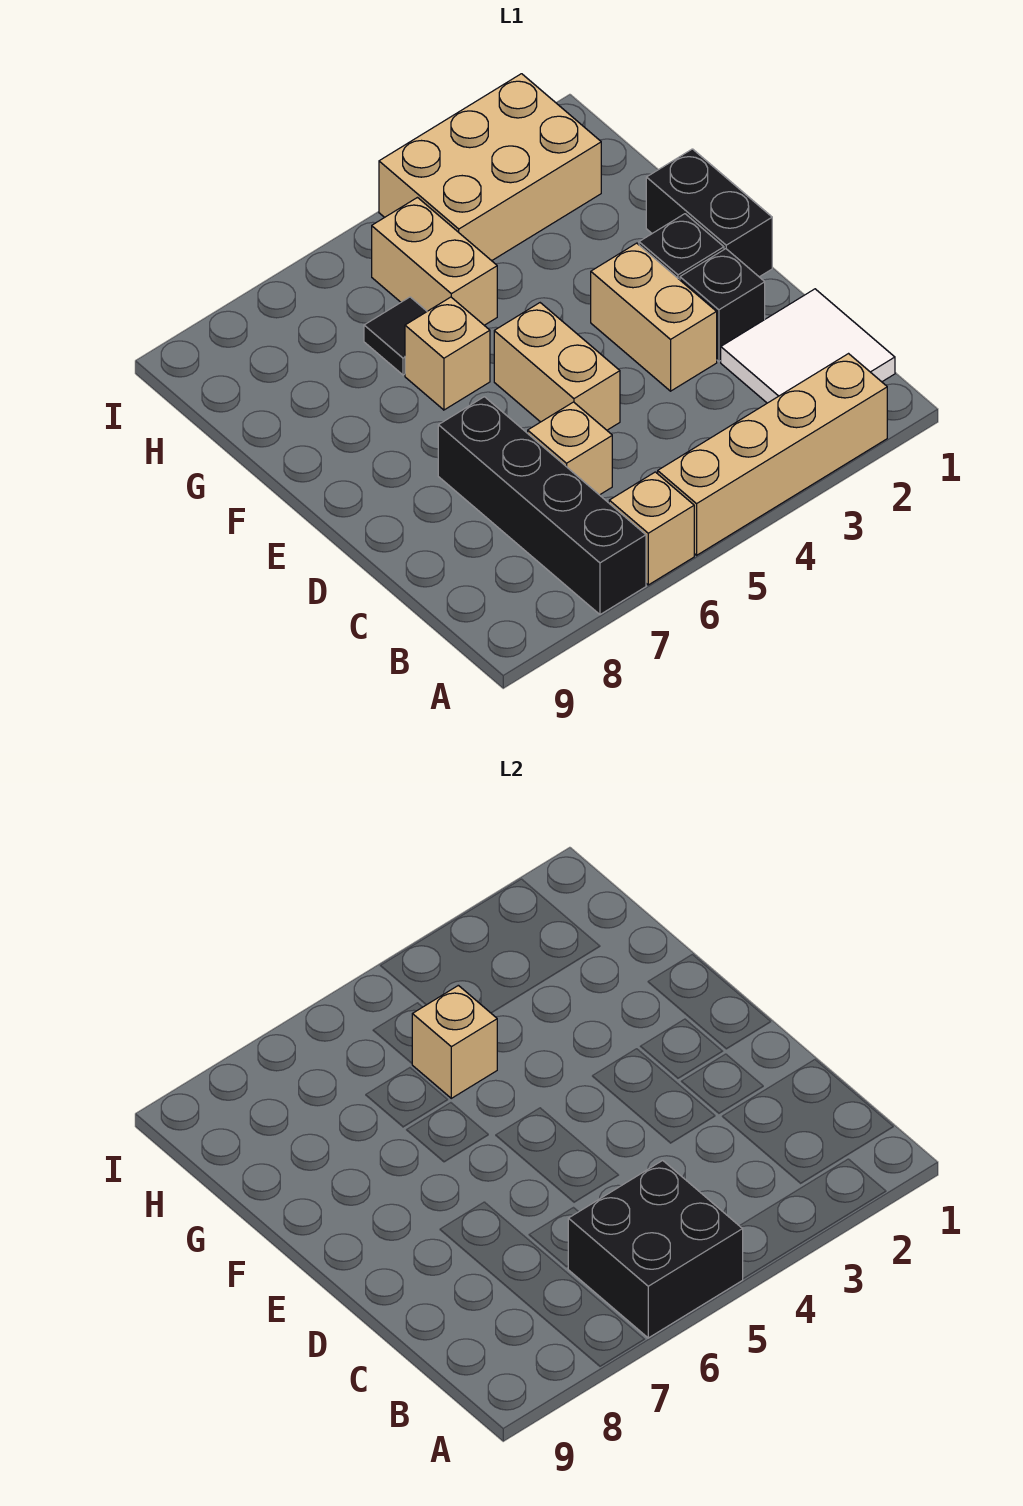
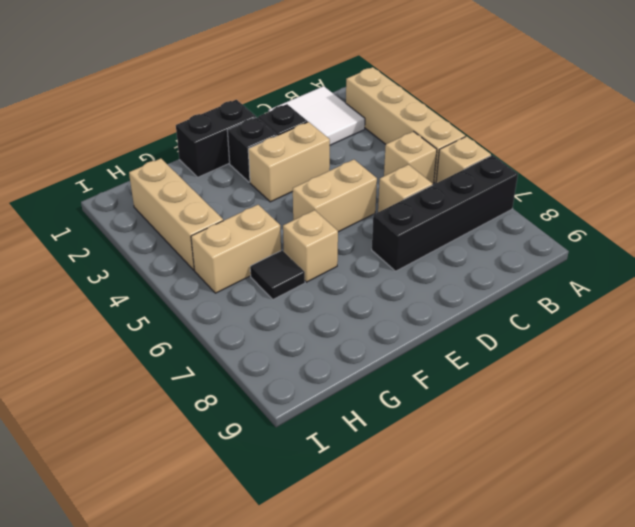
black brick A5:B6 level 2 -> none
tan brick G5 level 2 -> tan brick B5 level 1
tan brick H2:I4 level 1 -> tan brick H2:H4 level 1

